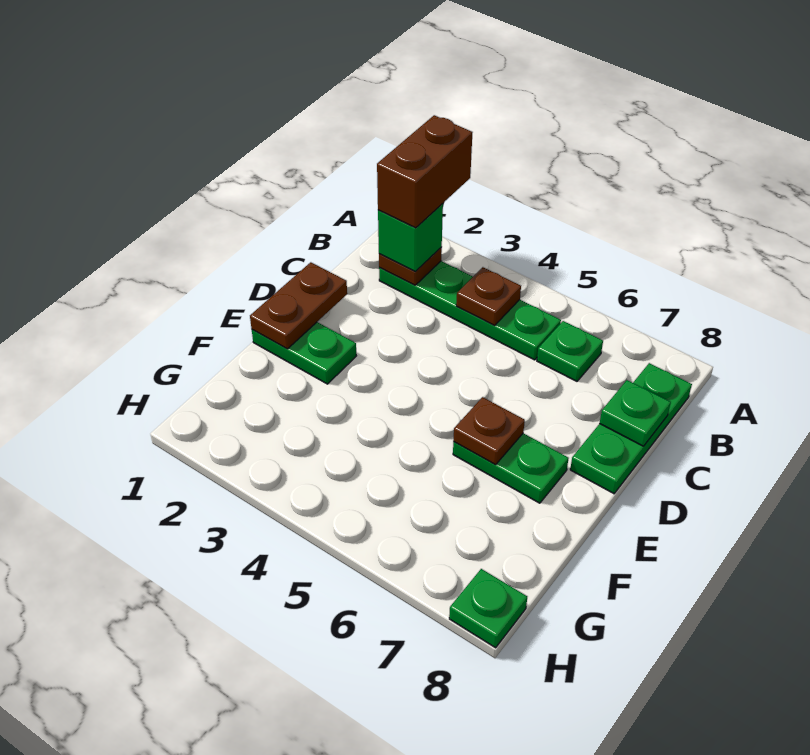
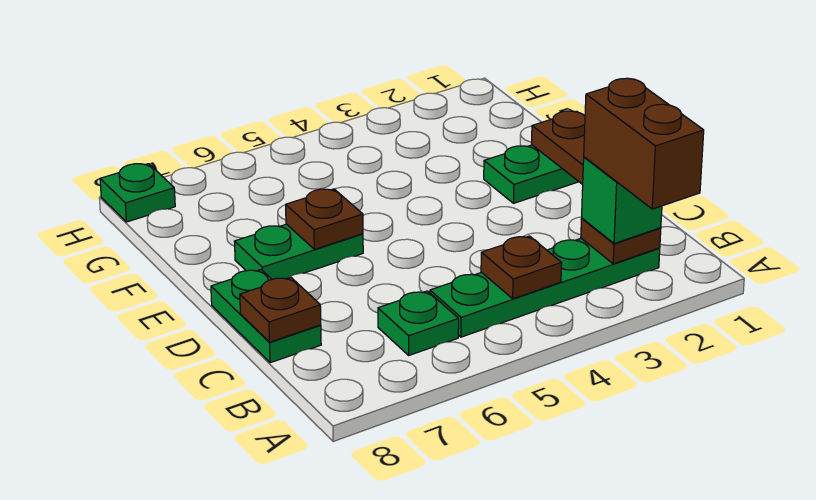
green plate B8:D8 level 1 -> green plate C8:D8 level 1
green plate C8 level 2 -> brown plate C8 level 2

